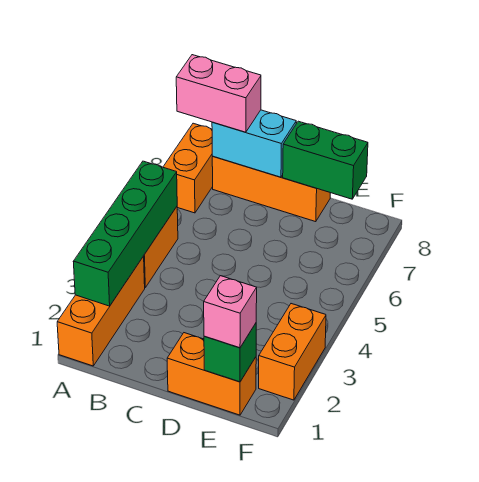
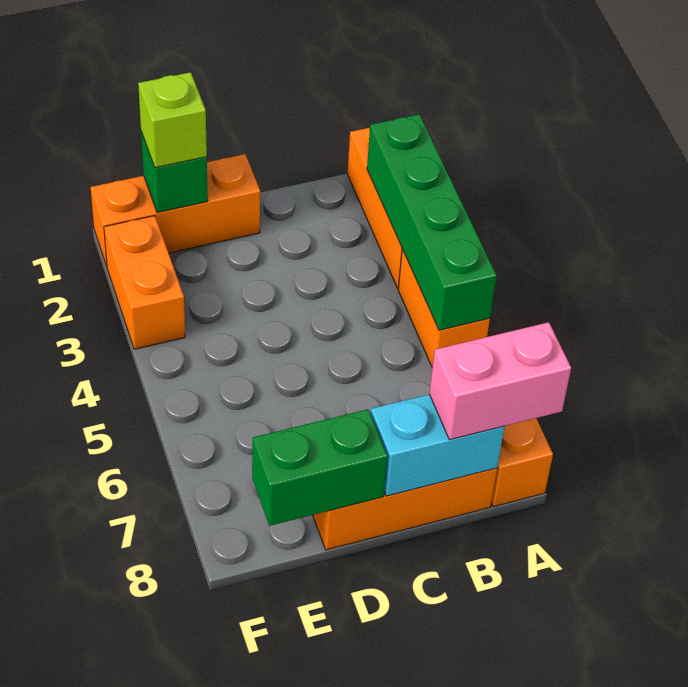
orange brick D1:E1 level 1 -> orange brick D1:F1 level 1
pink brick E1 level 3 -> lime brick E1 level 3

